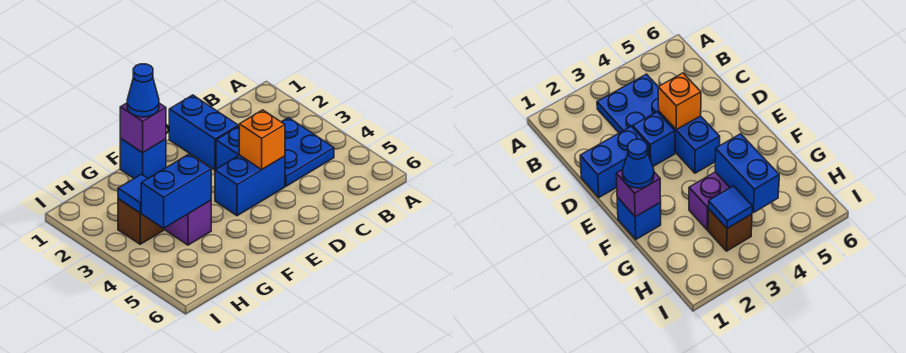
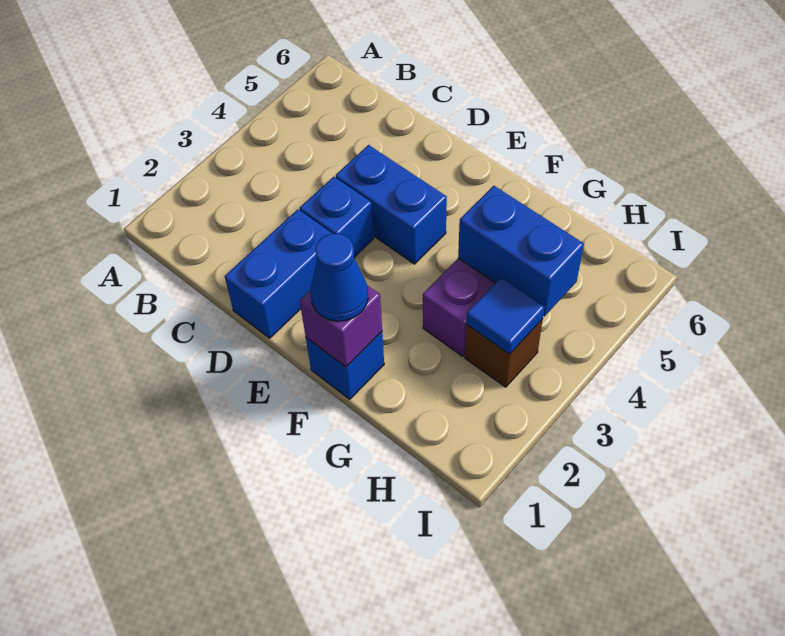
blue plate B3:C4 level 1 -> none
orange brick D4 level 2 -> none

